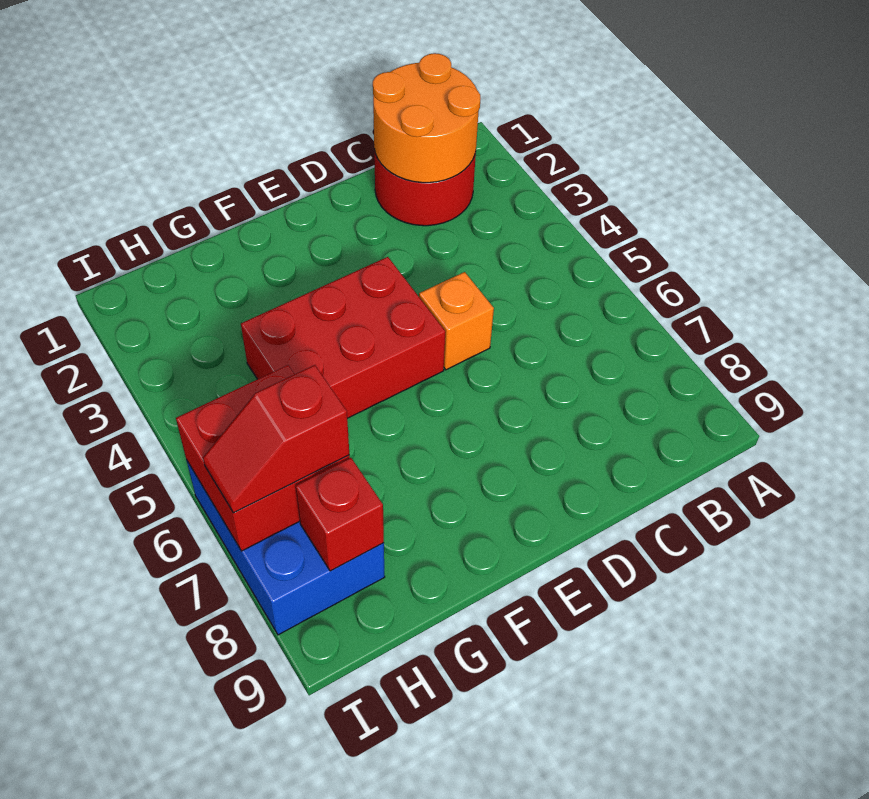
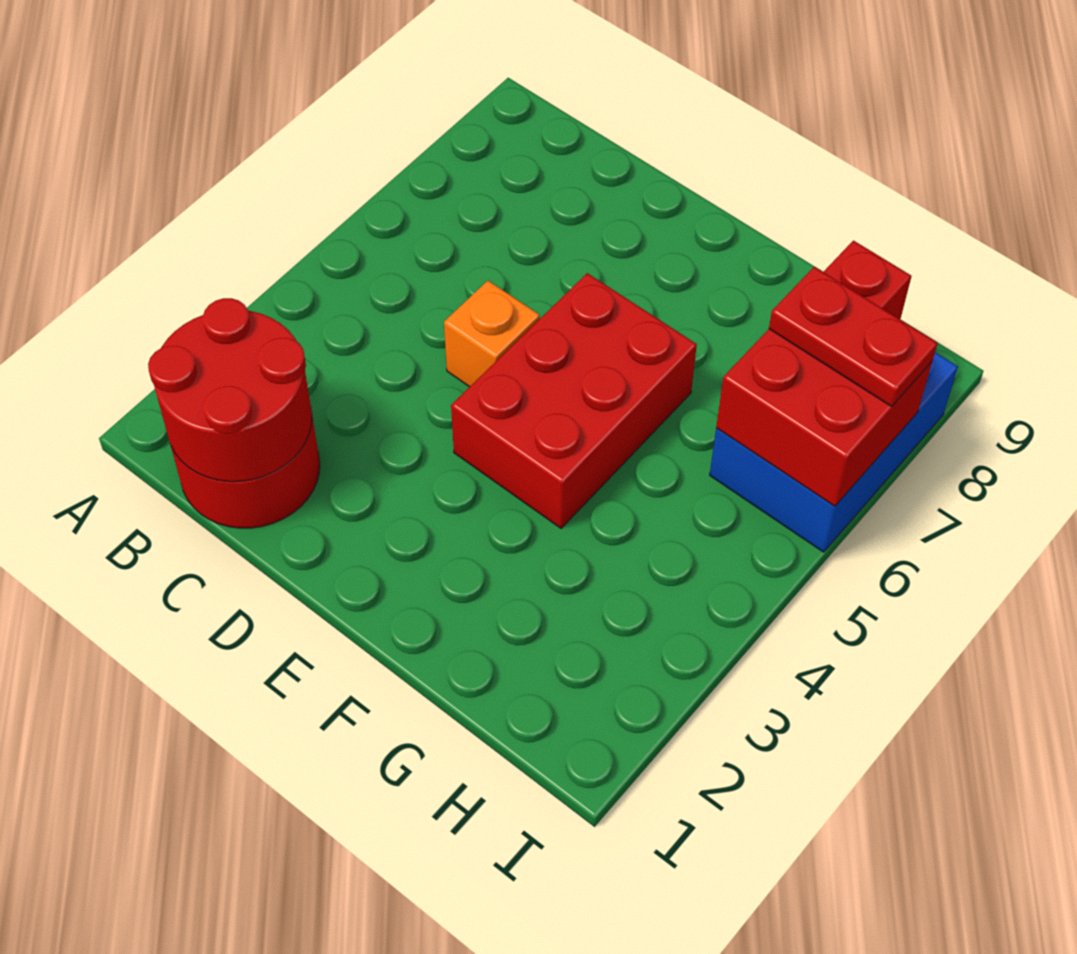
orange round brick B1:C2 level 2 -> red round brick B1:C2 level 2
red brick E4:G5 level 1 -> red brick E4:F6 level 1
red slope H7:I7 level 3 top H -> red plate H7:I7 level 3

